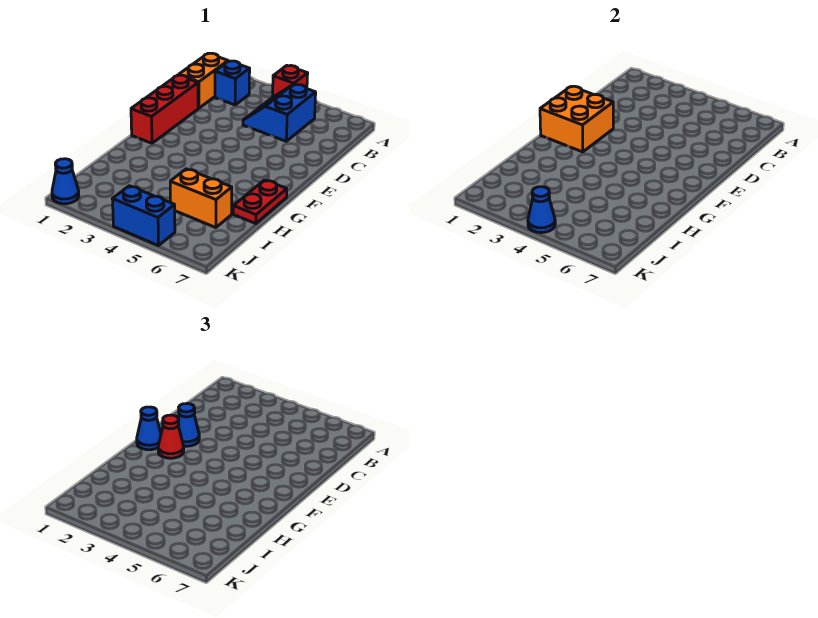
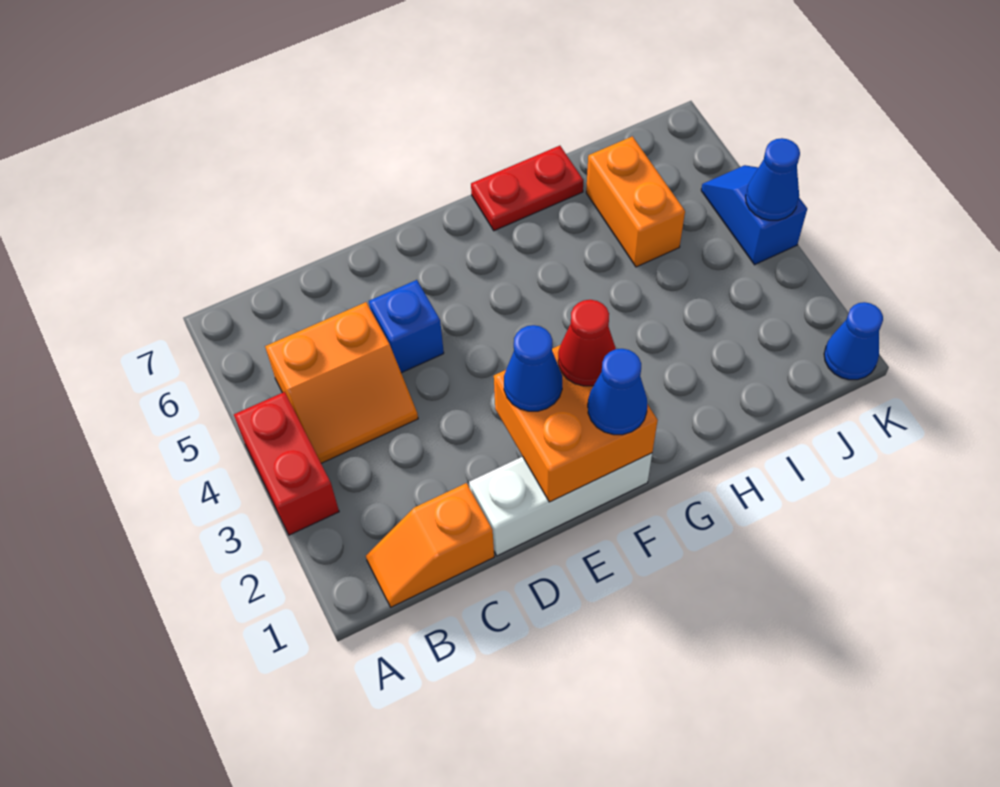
red brick A4 level 1 -> red brick A3:A4 level 1
orange brick B1:C1 level 1 -> orange slope B1:C1 level 1 top C
blue brick B2 level 1 -> blue brick D5 level 1
blue slope B4:C5 level 1 top 5 -> orange slope B4:C5 level 1 top 5
red brick D1:F1 level 1 -> white brick D1:F1 level 1
blue brick K4:K5 level 1 -> blue slope K4:K5 level 1 top 4

